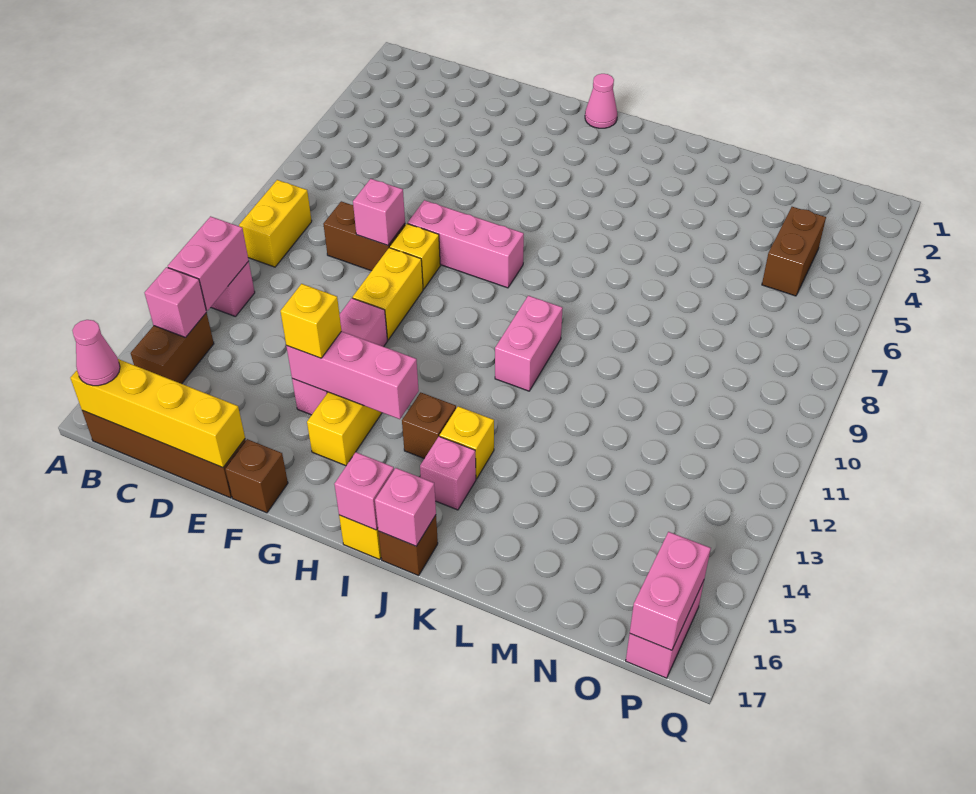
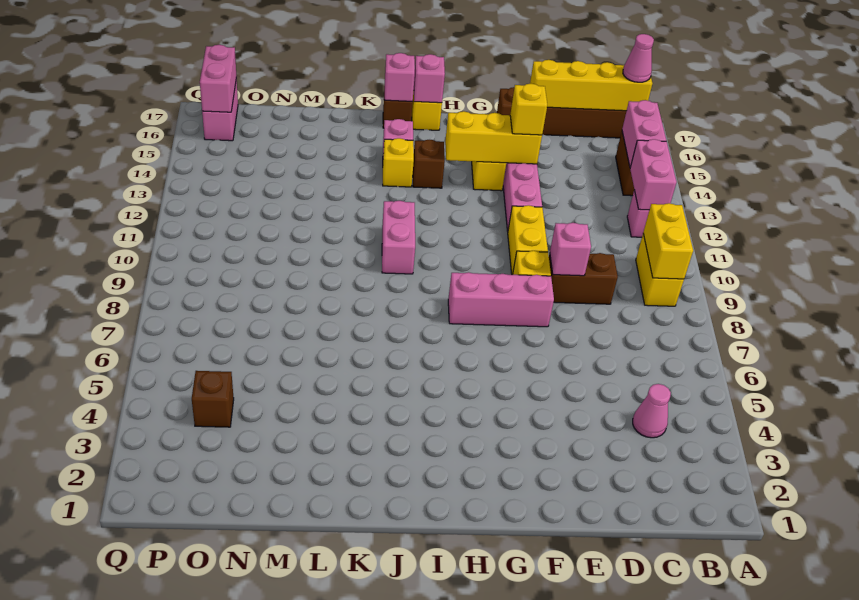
none -> yellow brick B9:B10 level 2
pink brick B14 level 2 -> pink brick B14:B15 level 2
pink brick F14:H14 level 2 -> yellow brick F14:H14 level 2
pink cone H1 level 1 -> pink cone C4 level 1
brown brick O4:O5 level 1 -> brown brick O4 level 1

